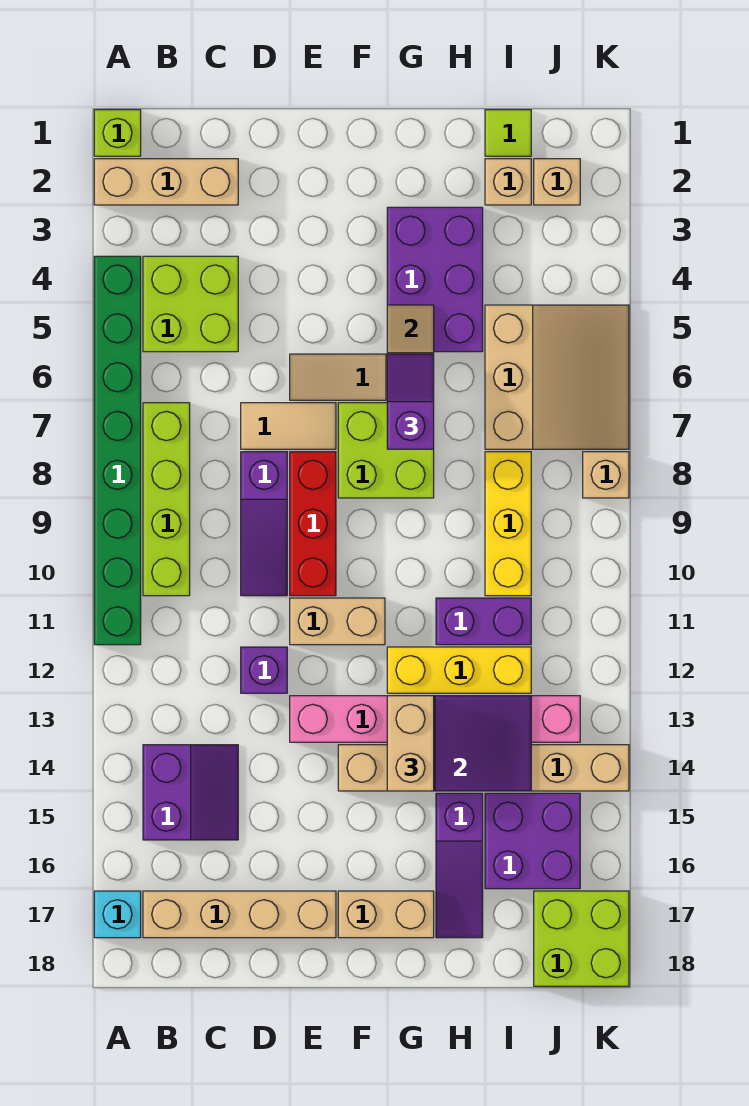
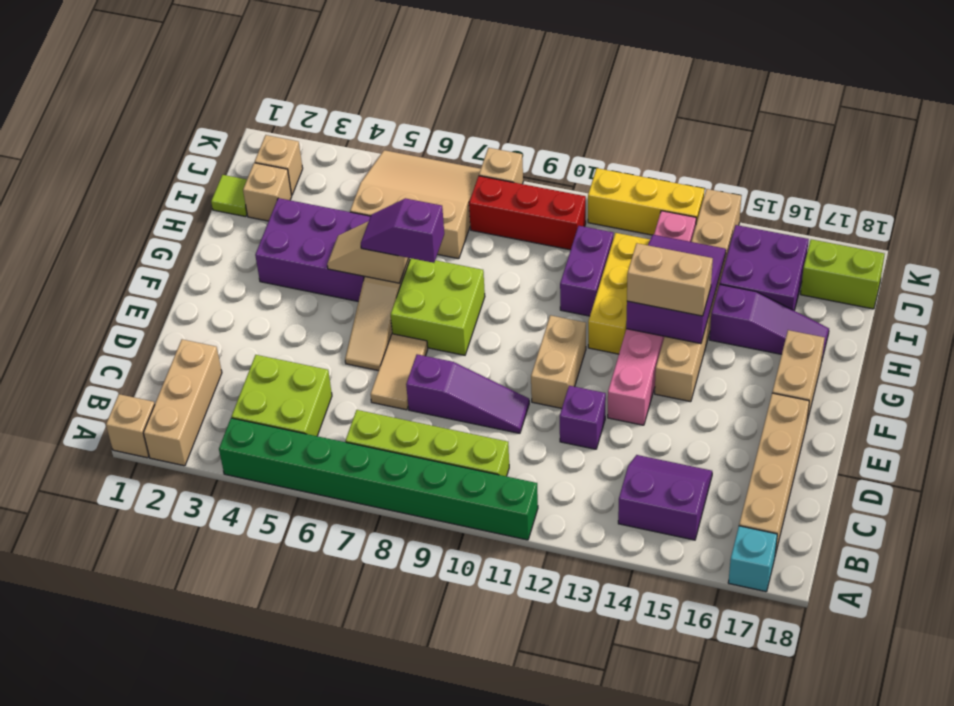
lime brick A1 level 1 -> tan brick A1 level 1
red brick E8:E10 level 1 -> red brick J8:J10 level 1
yellow brick I8:I10 level 1 -> yellow brick K11:K13 level 1
lime brick J17:K18 level 1 -> lime brick J17:J18 level 1

